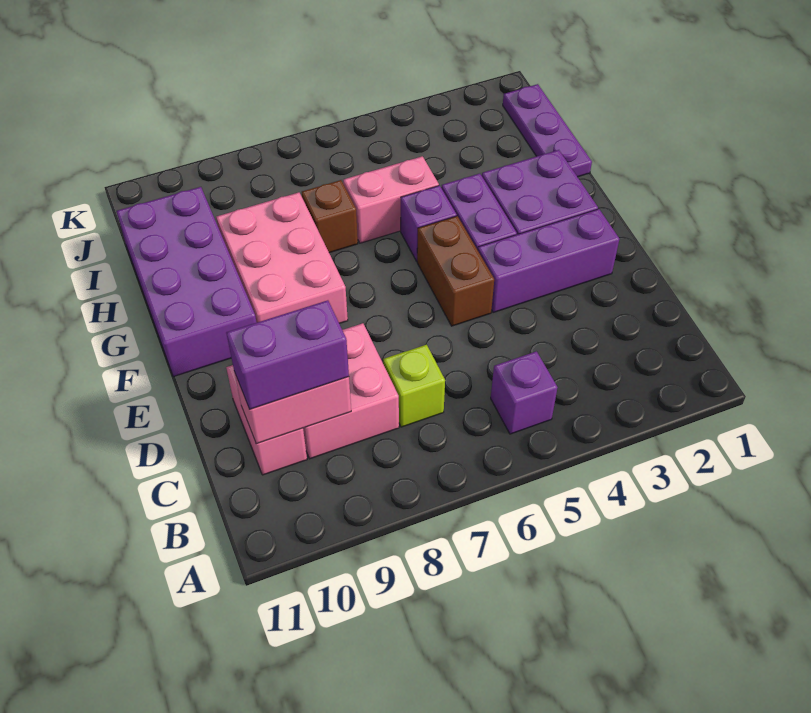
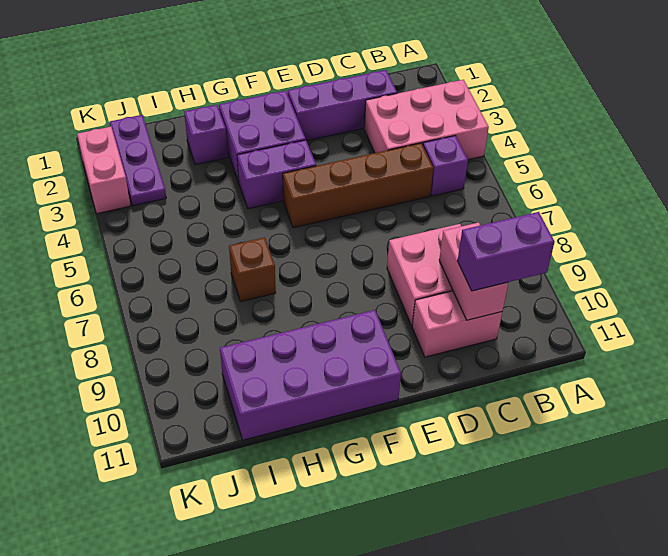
lime brick C7 level 1 -> none
purple brick C9:C10 level 3 -> purple brick B10:C10 level 3
purple brick E2:E4 level 1 -> purple brick C2:E2 level 1
brown brick E5:F5 level 1 -> brown brick C5:F5 level 1
pink brick F8:H9 level 1 -> pink brick A3:C4 level 1
purple brick G5 level 1 -> purple brick H2 level 1
purple plate H1:J1 level 1 -> purple plate J1:J3 level 1
pink brick H5:H6 level 1 -> pink brick K2:K3 level 1

